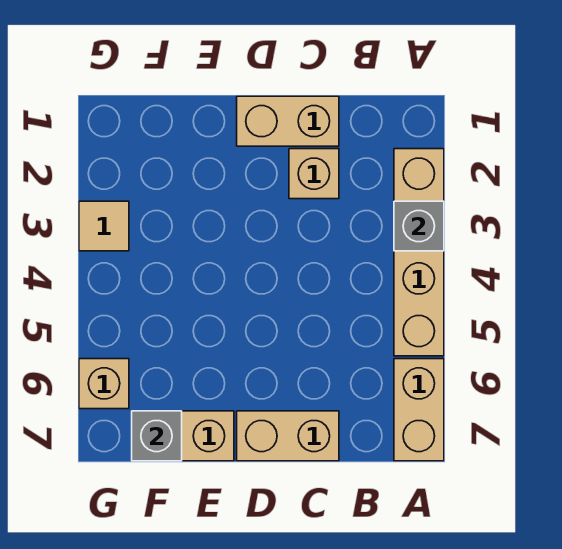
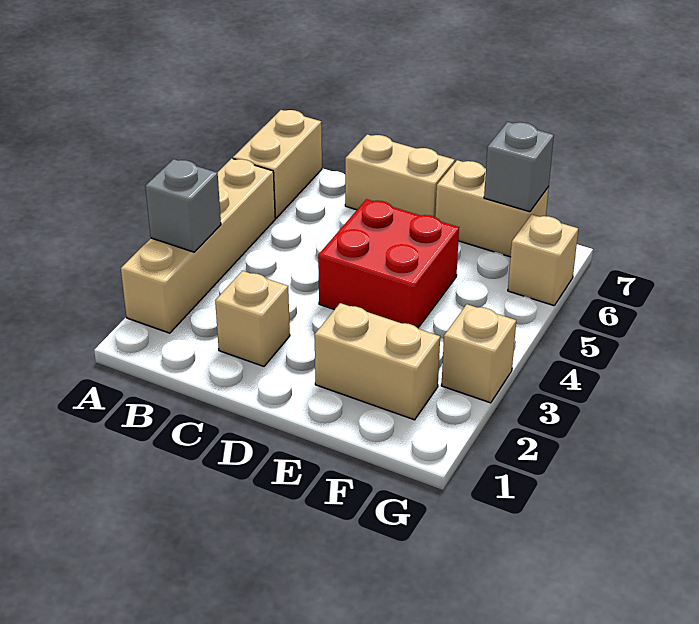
tan brick C1:D1 level 1 -> tan brick E2:F2 level 1
none -> red brick D4:E5 level 1
tan tile G3 level 1 -> tan brick G3 level 1

